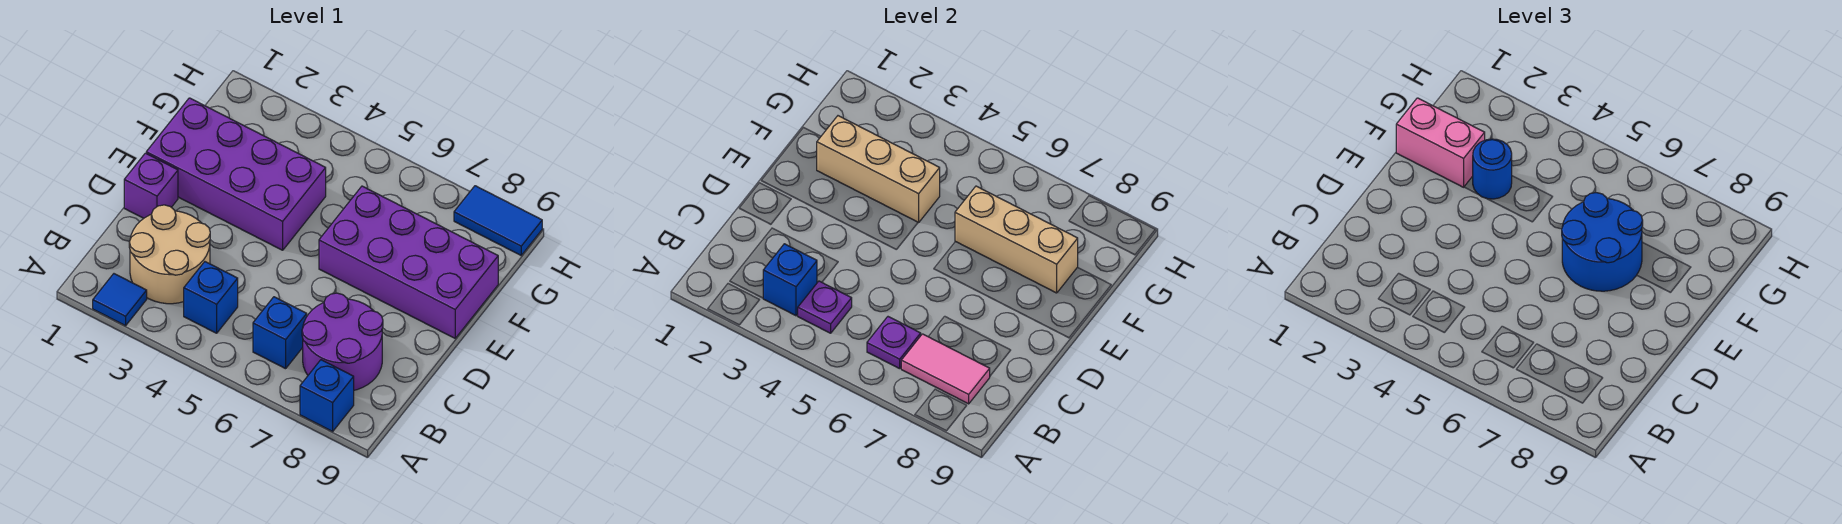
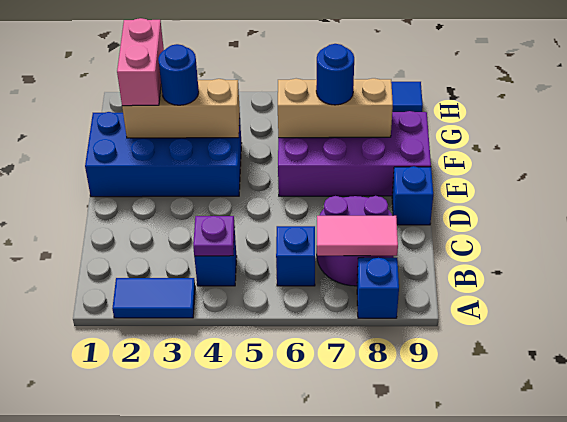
blue tile A2 level 1 -> blue tile A2:A3 level 1
tan round brick B2:C3 level 1 -> none
blue brick B3 level 2 -> blue brick D9 level 1
purple plate B6 level 2 -> none
purple brick D1 level 1 -> none
purple brick E1:F4 level 1 -> blue brick E1:F4 level 1
blue round brick E6:F7 level 3 -> blue round brick F7 level 3
pink brick F1:F2 level 3 -> pink brick F2:G2 level 3

